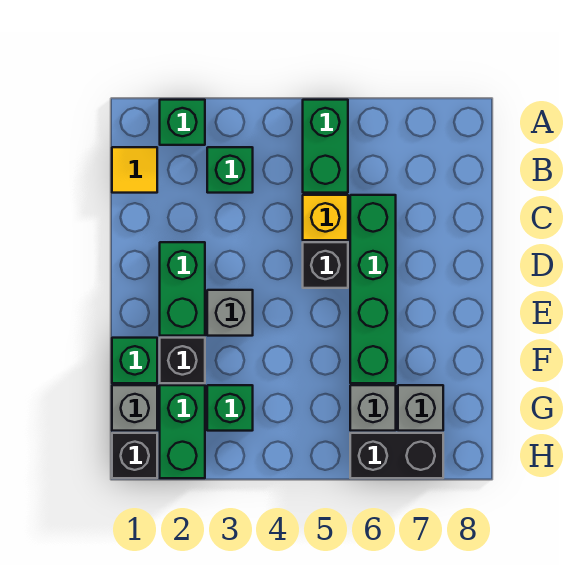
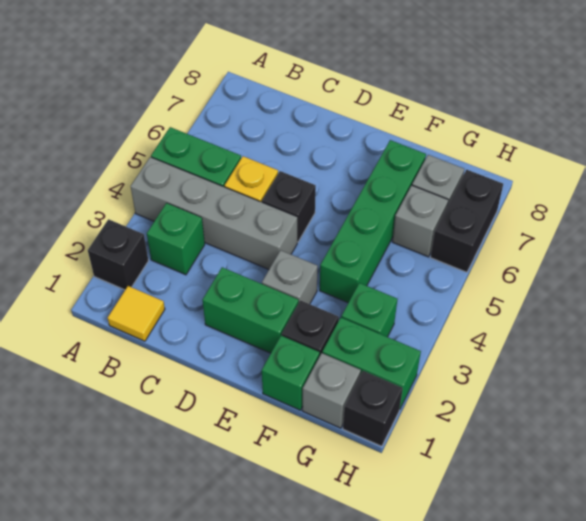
green brick A2 level 1 -> black brick A2 level 1
none -> grey brick A4:D4 level 1
green brick C6:F6 level 1 -> green brick F4:F7 level 1

